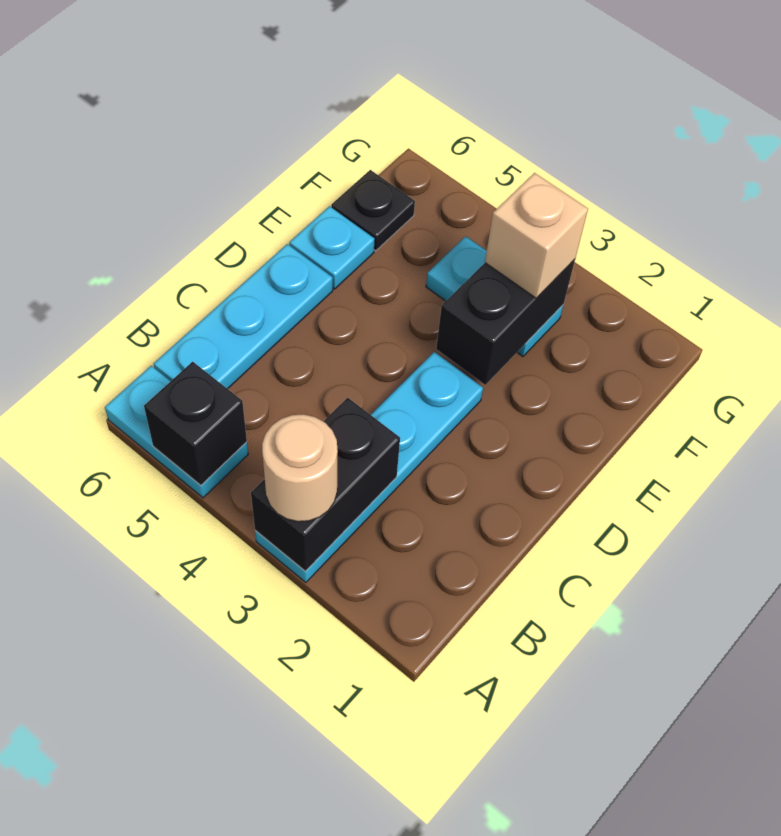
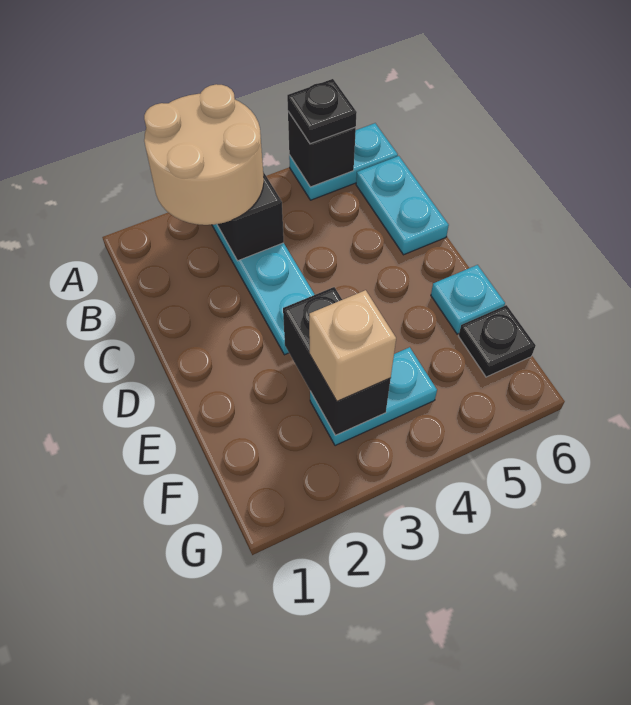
tan round brick A3 level 3 -> tan round brick A2:B3 level 3
none -> black plate A5 level 3
cyan plate B6:D6 level 1 -> cyan plate B6:C6 level 1

